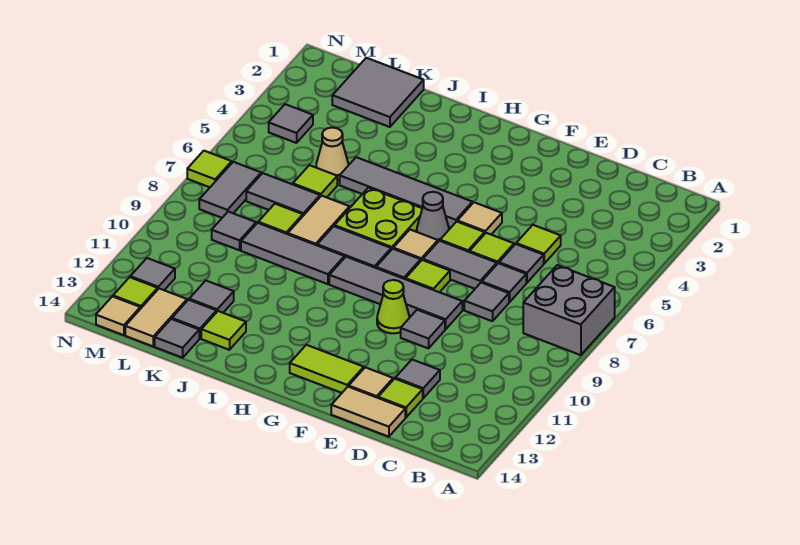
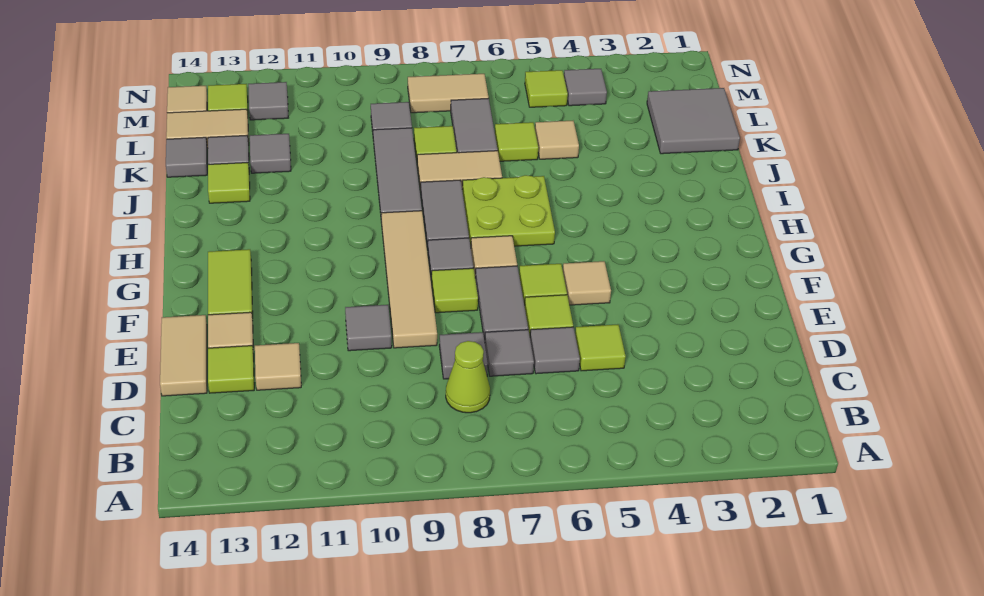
grey brick A7:B8 level 1 -> none
grey tile D12 level 1 -> tan tile D12 level 1
grey tile E9:H9 level 1 -> tan tile E9:H9 level 1
lime cone F10 level 1 -> lime cone C8 level 1
grey tile G5:J5 level 1 -> none
grey cone G6 level 1 -> none
tan cone K5 level 1 -> tan tile K5 level 1
grey tile M7:M8 level 1 -> tan tile M7:M8 level 1
lime tile N7 level 1 -> lime tile M5 level 1

